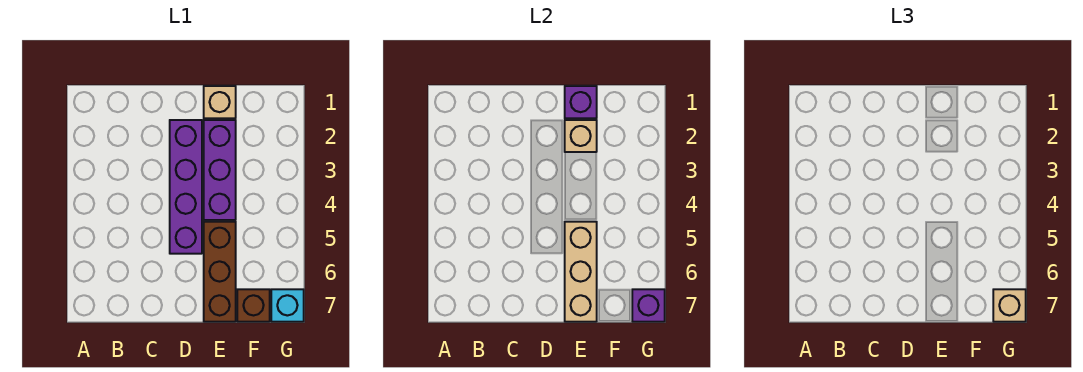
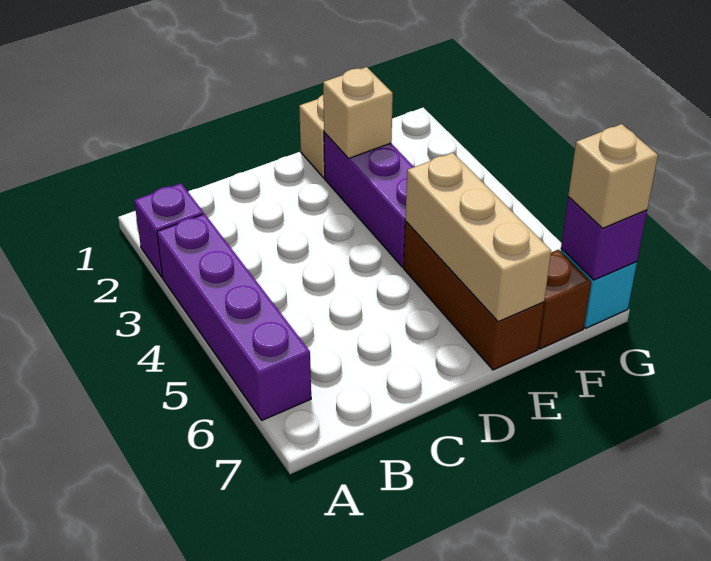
purple brick D2:D5 level 1 -> purple brick A3:A6 level 1
purple brick E1 level 2 -> purple brick A2 level 1

